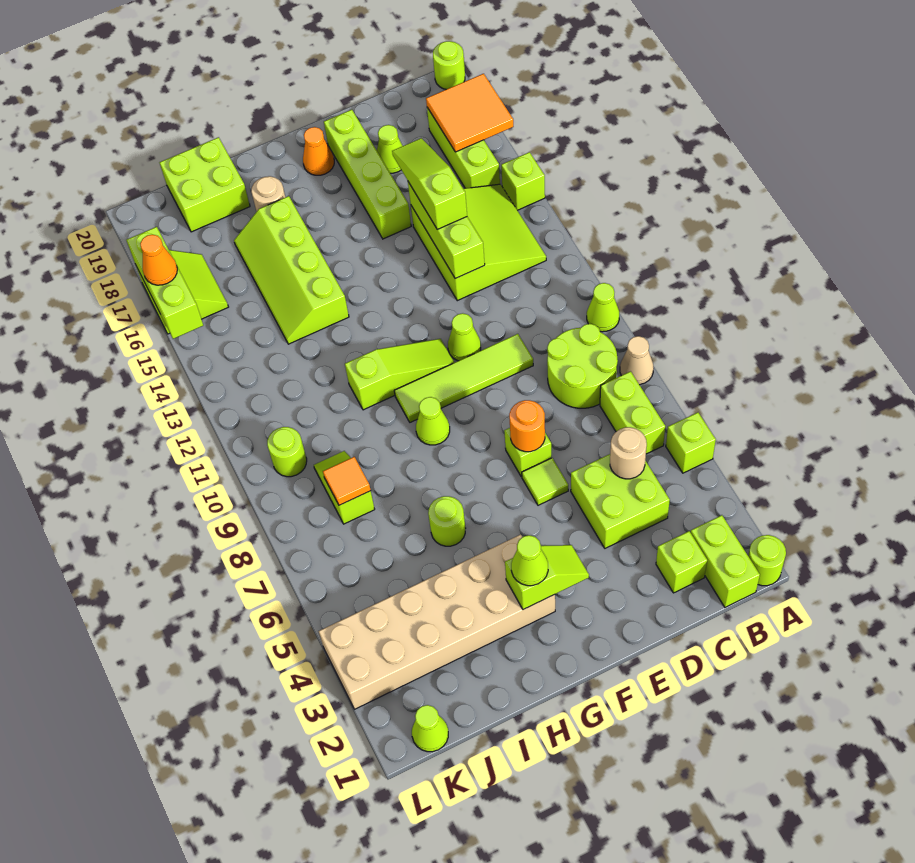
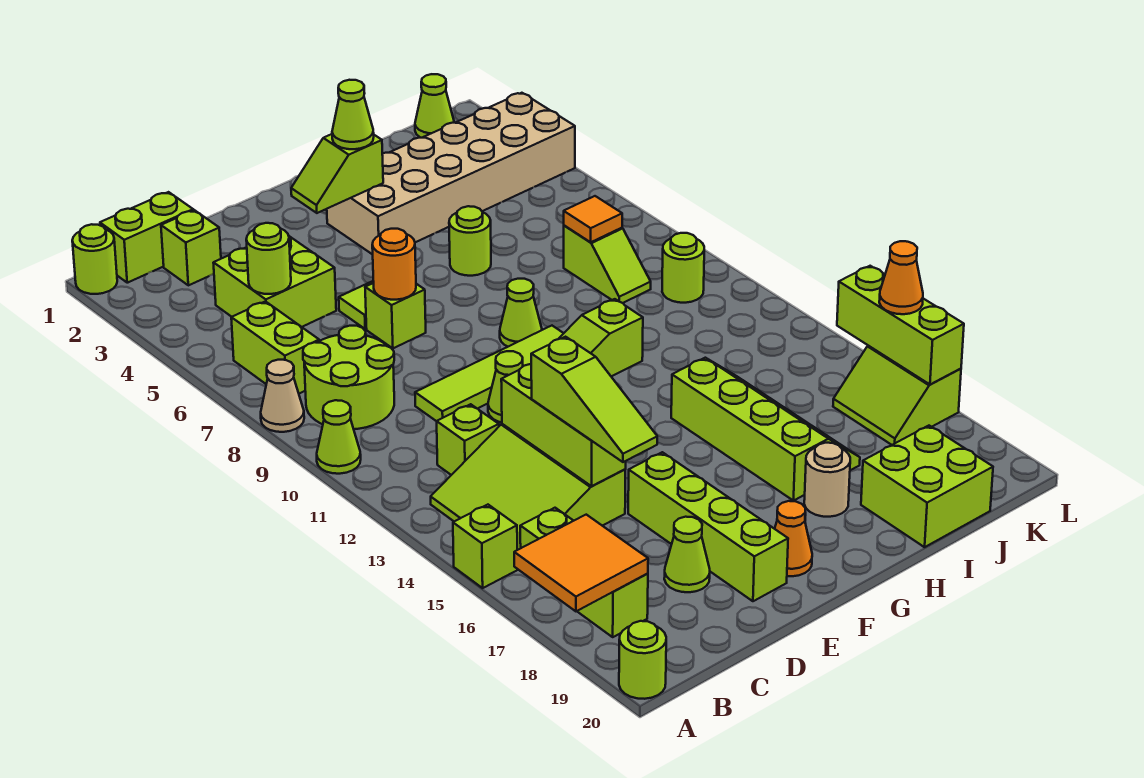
lime brick A5 level 1 -> lime brick C12 level 1
lime brick B1:B2 level 1 -> lime brick B1:C1 level 1
tan round brick C5 level 2 -> lime round brick C5 level 2

